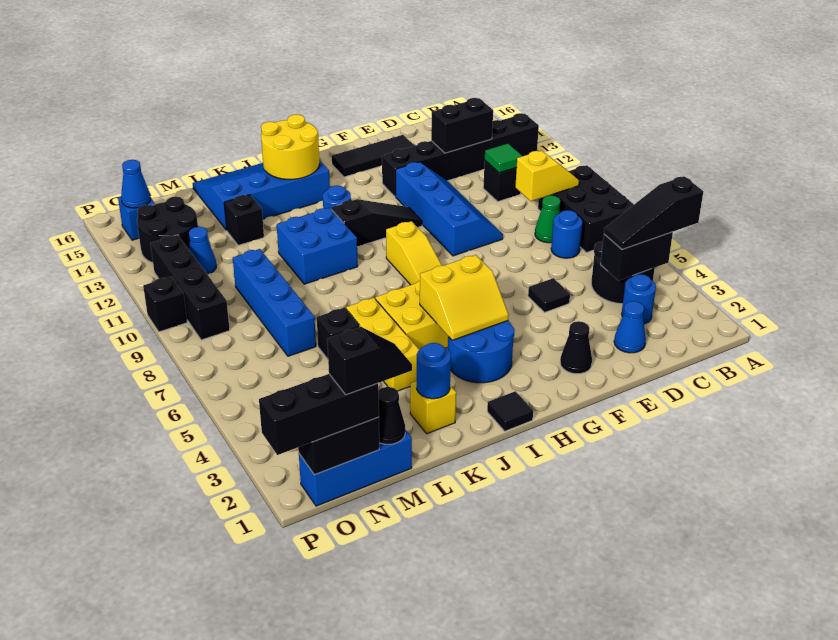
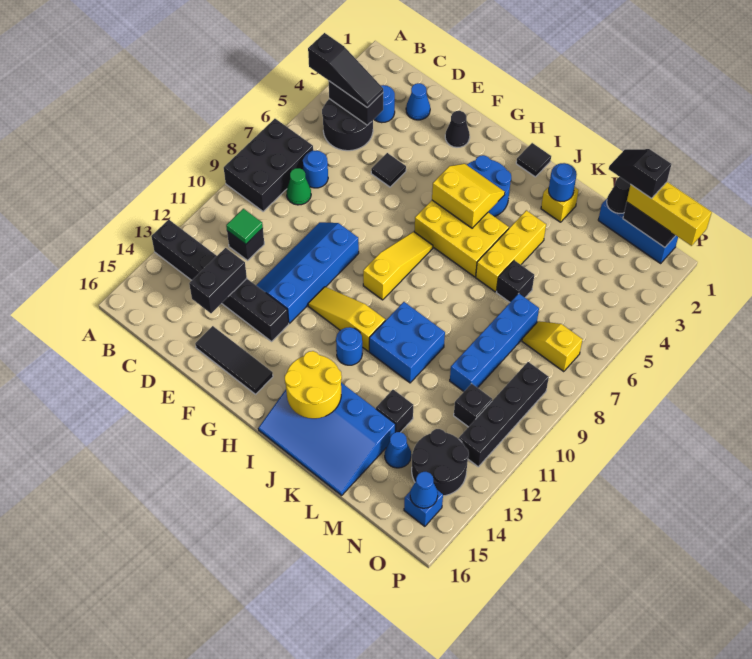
yellow slope B9:C9 level 2 top C -> yellow slope N7:O7 level 1 top O
black brick C13:D13 level 2 -> black brick D13:D14 level 2
black slope G11:I11 level 1 top I -> yellow slope G11:I11 level 1 top I
black brick N1:P1 level 3 -> yellow brick N1:P1 level 3
blue cone N12 level 1 -> blue cone M14 level 1
black brick P10 level 1 -> black brick N11 level 1

